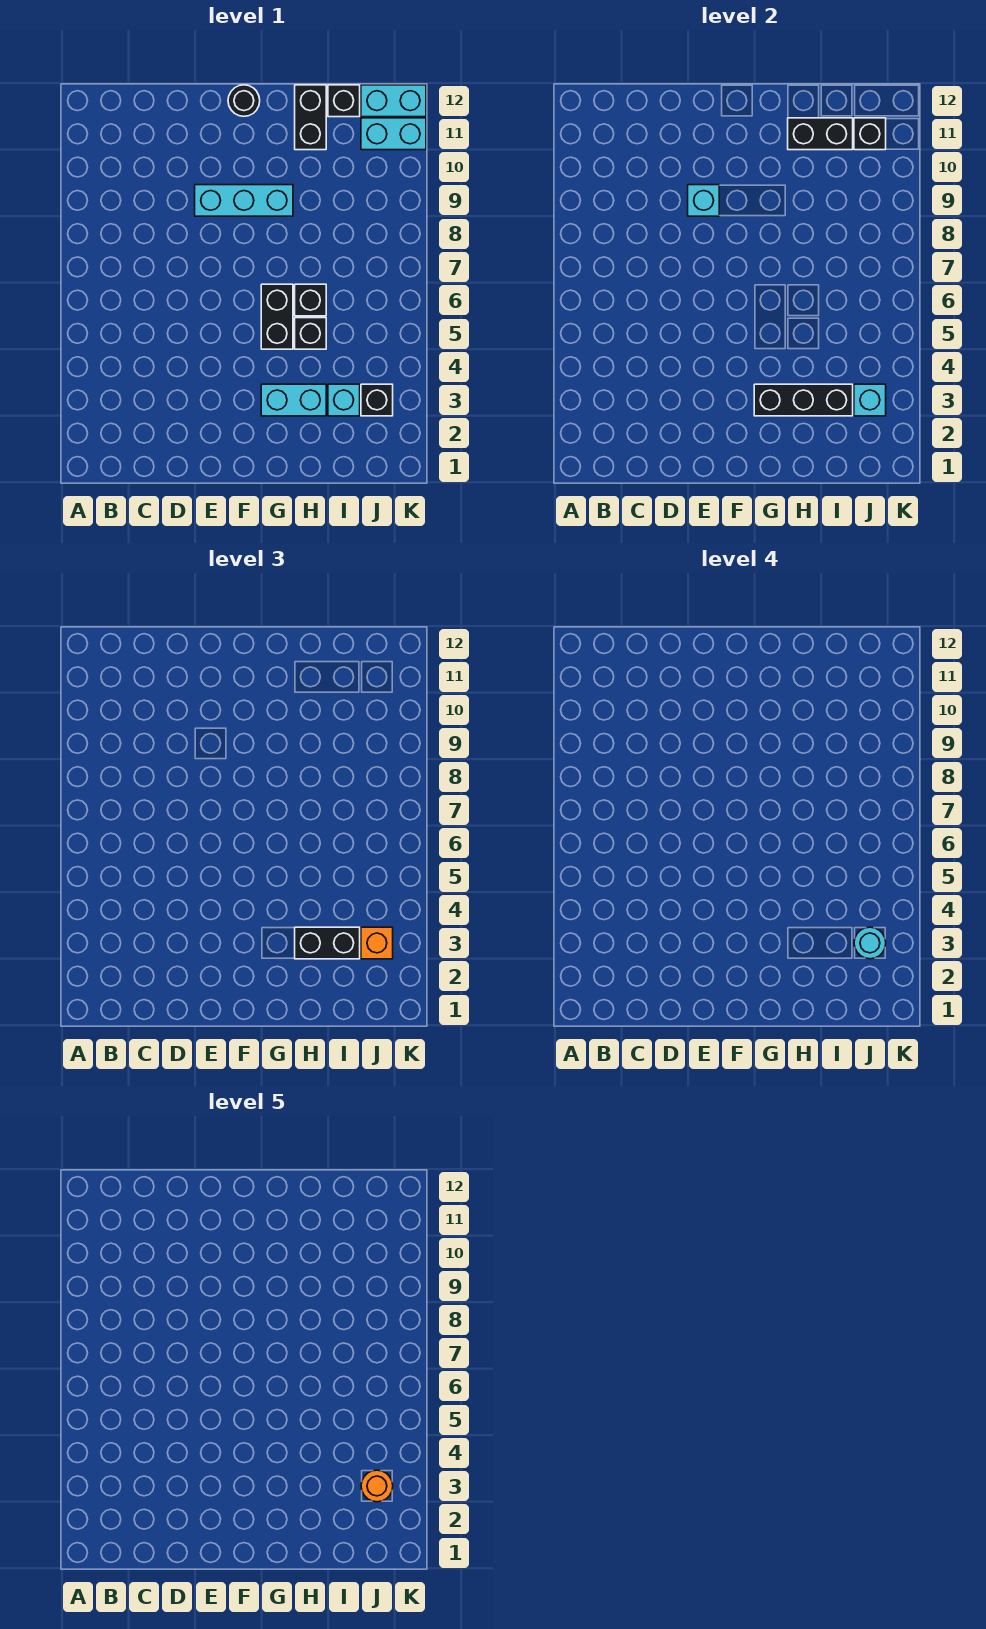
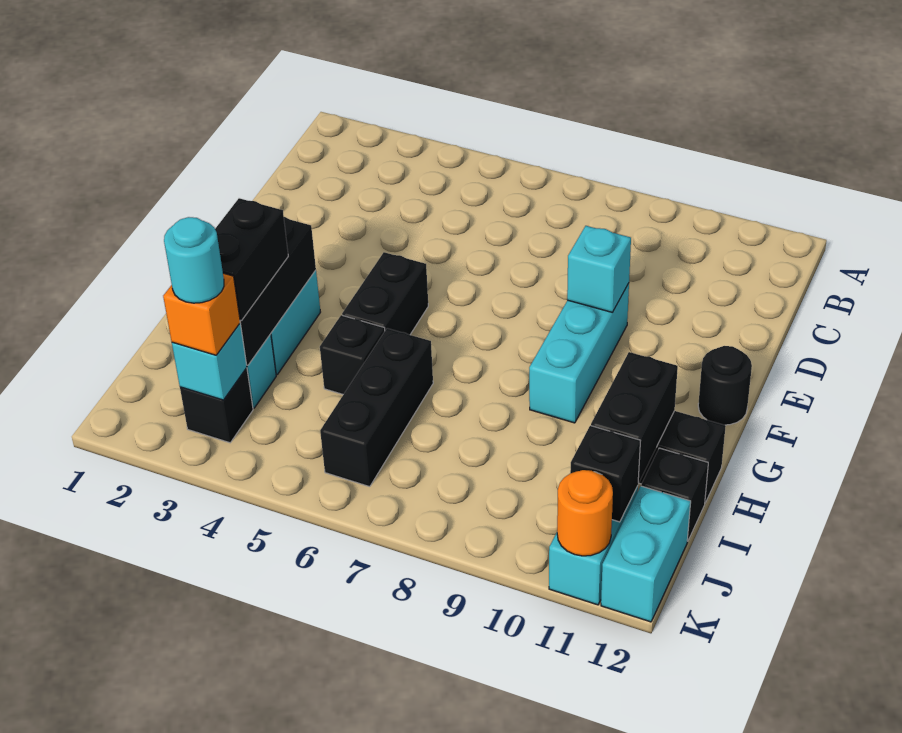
black brick G5:G6 level 1 -> black brick F5:G5 level 1
black brick H6 level 1 -> black brick H6:J6 level 1
orange round brick J3 level 5 -> orange round brick K11 level 2

